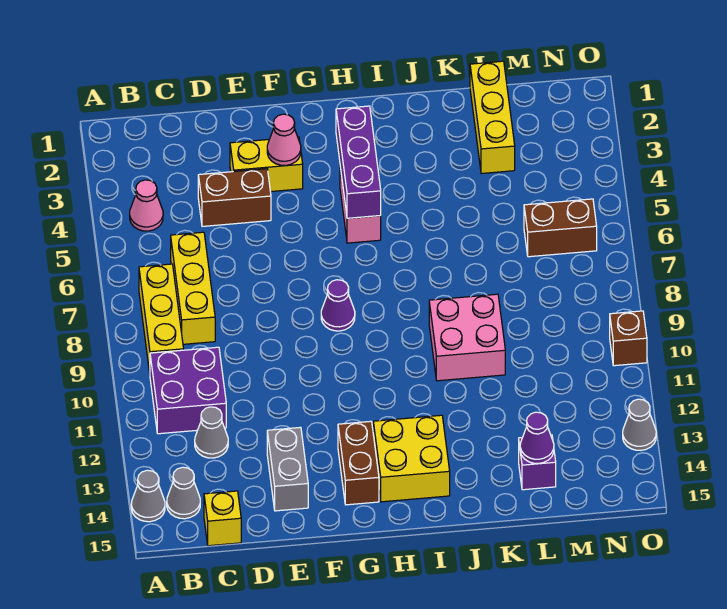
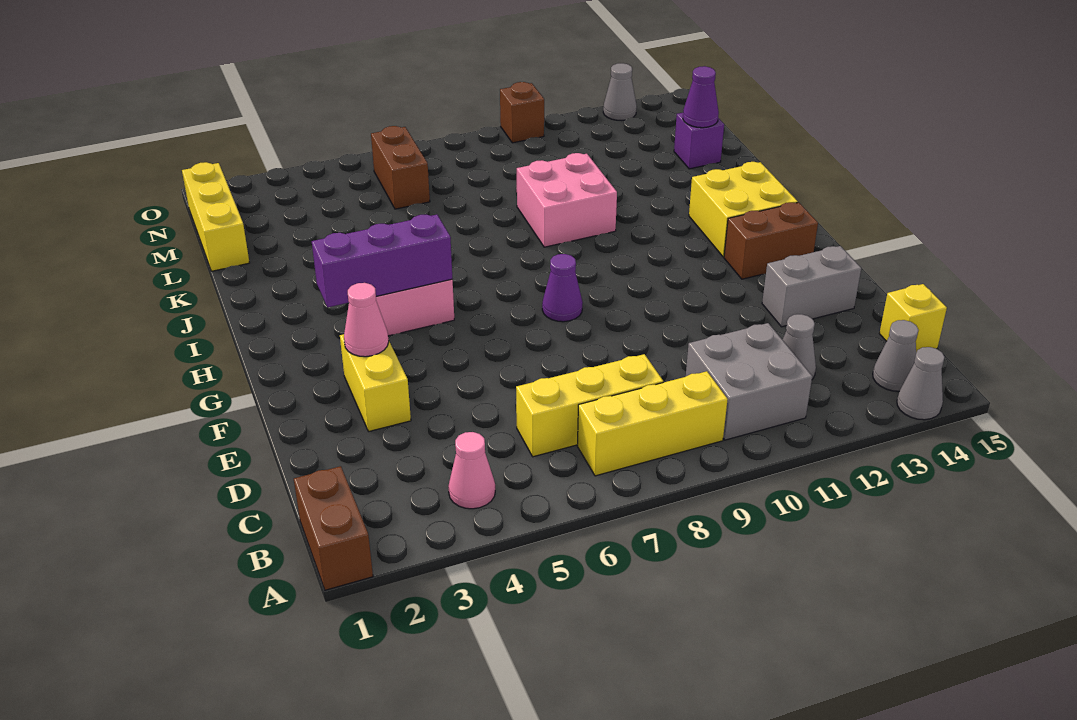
purple brick B10:C11 level 1 -> grey brick B10:C11 level 1
brown brick D4:E4 level 1 -> brown brick A1:B1 level 1
yellow brick L1:L3 level 1 -> yellow brick L1:N1 level 1

